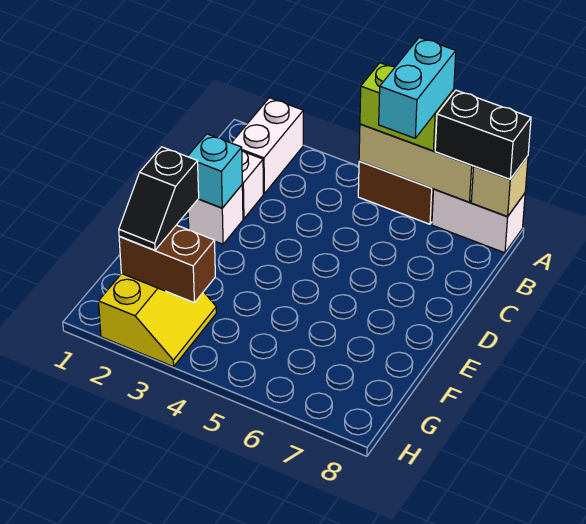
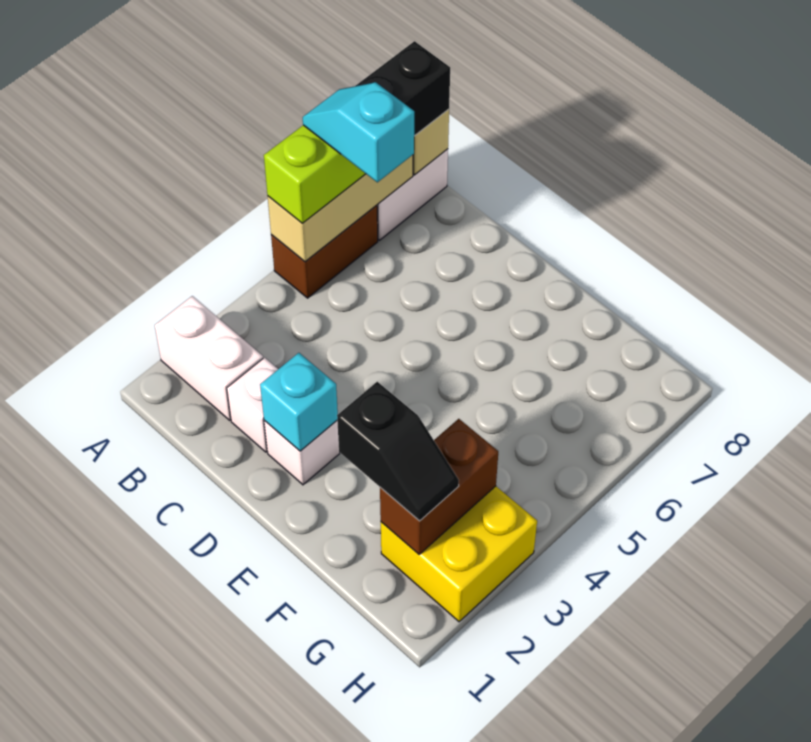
cyan brick A6:B6 level 4 -> cyan slope A6:B6 level 4 top B
yellow slope G2:H3 level 1 top 2 -> yellow brick G2:H3 level 1

